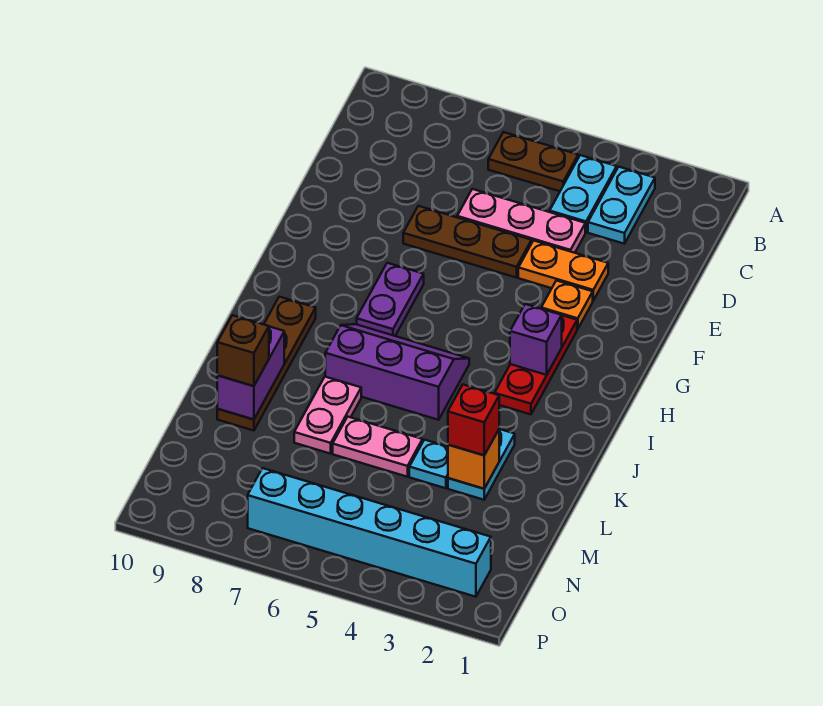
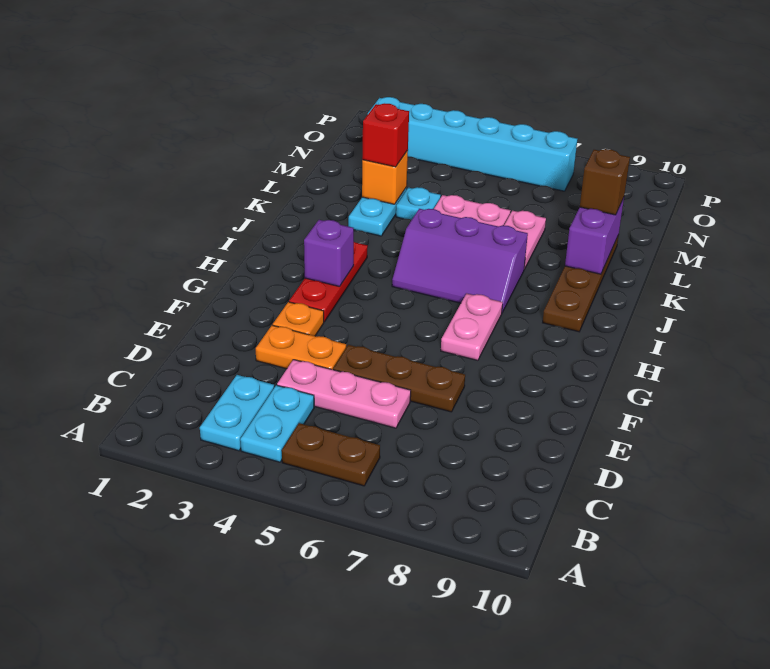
purple plate G7:H7 level 1 -> pink plate G7:H7 level 1

